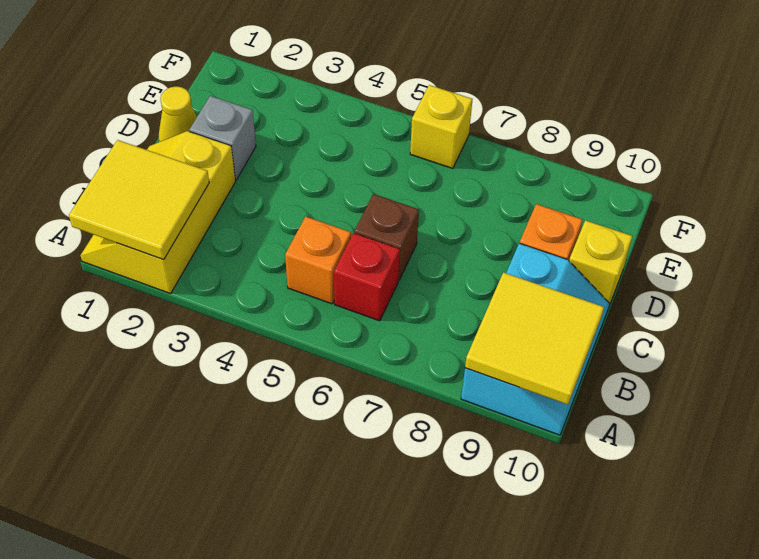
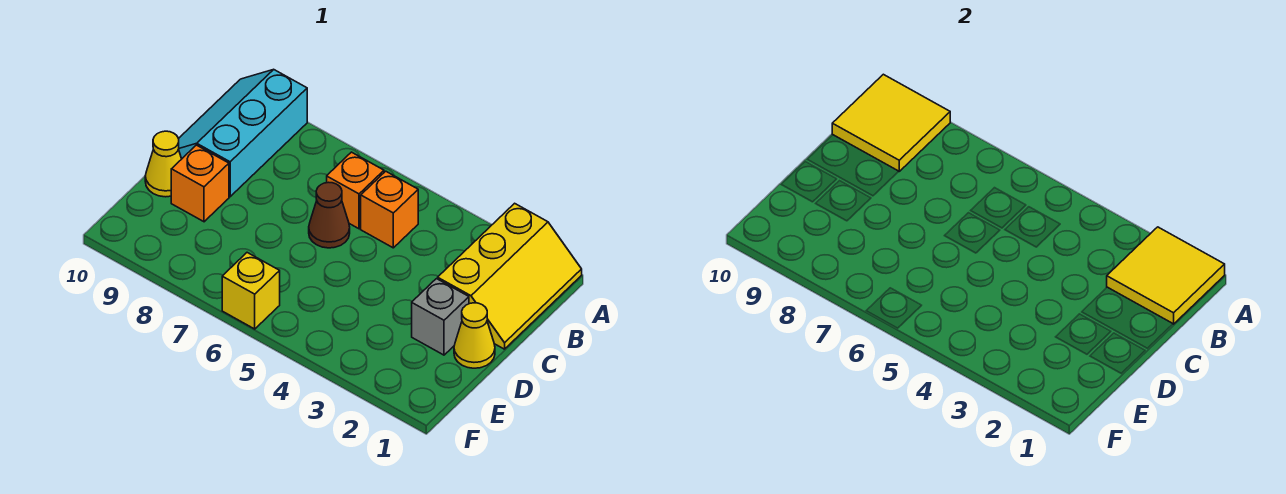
red brick B6 level 1 -> orange brick B6 level 1
brown brick C6 level 1 -> brown cone C6 level 1
yellow brick D10 level 1 -> yellow cone D10 level 1

